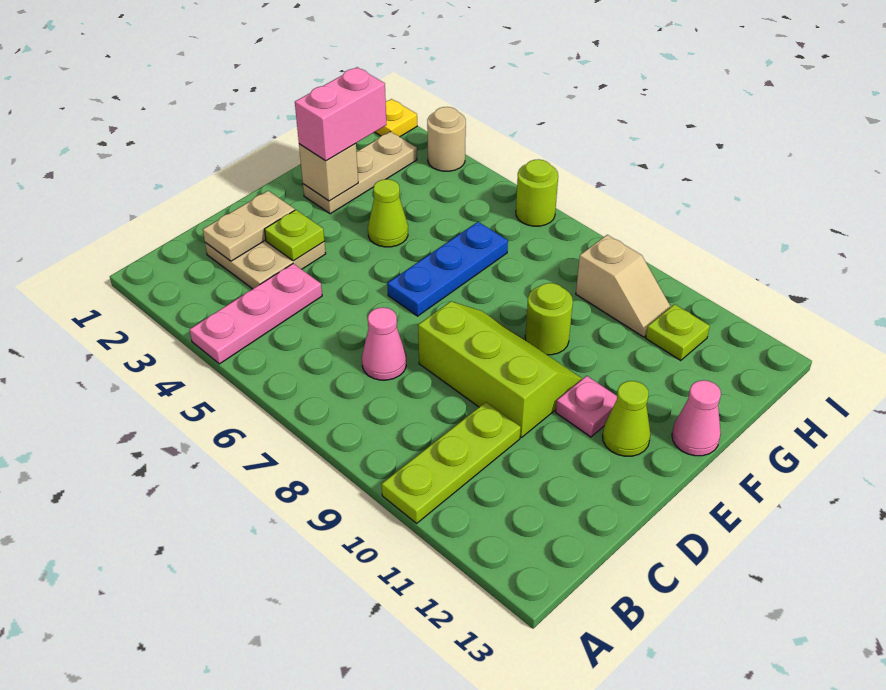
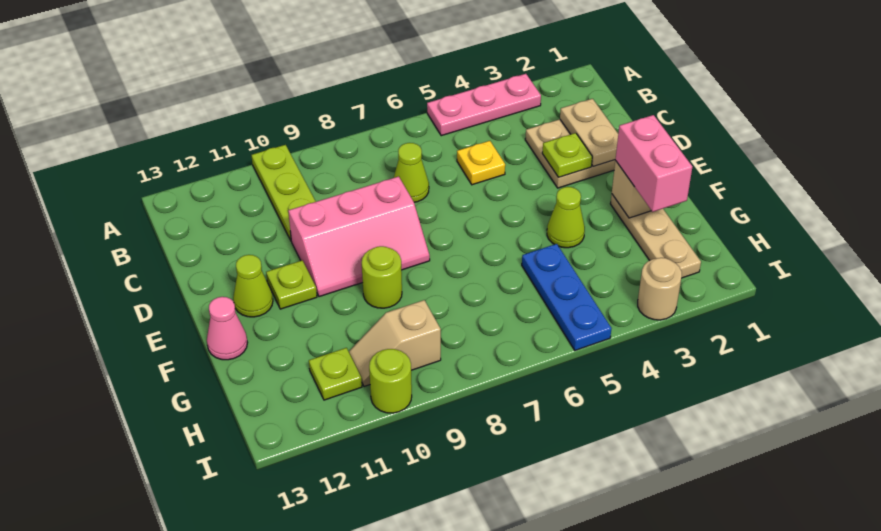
pink plate A4:C4 level 1 -> pink plate A3:A5 level 1
pink cone C7 level 1 -> lime cone C7 level 1
lime slope D8:E10 level 1 top D -> pink slope D8:E10 level 1 top D
blue plate E6:G6 level 1 -> blue plate G5:I5 level 1
pink plate E11 level 1 -> lime plate E11 level 1
yellow plate I1 level 1 -> yellow plate C5 level 1
lime round brick I6 level 1 -> lime round brick I10 level 1

